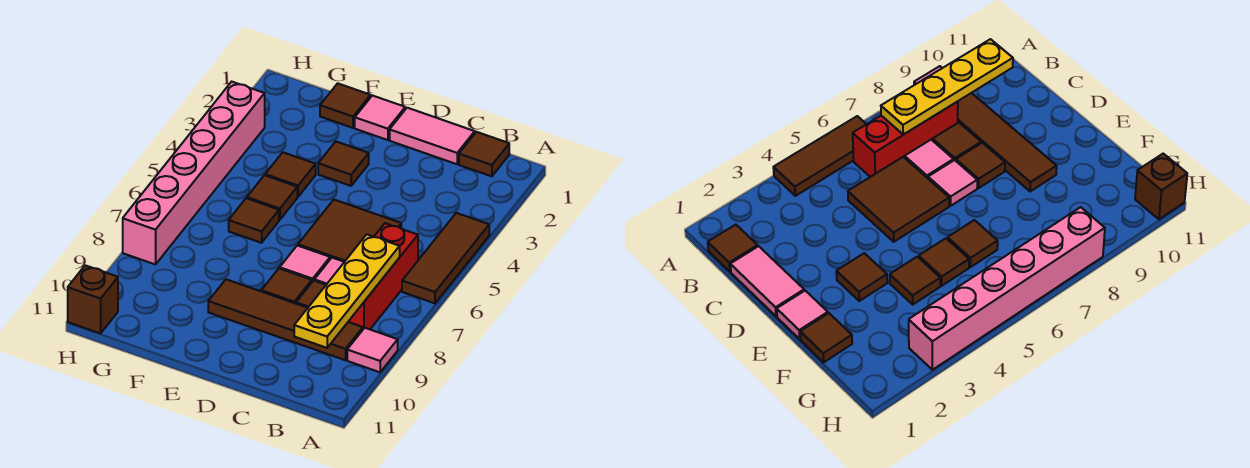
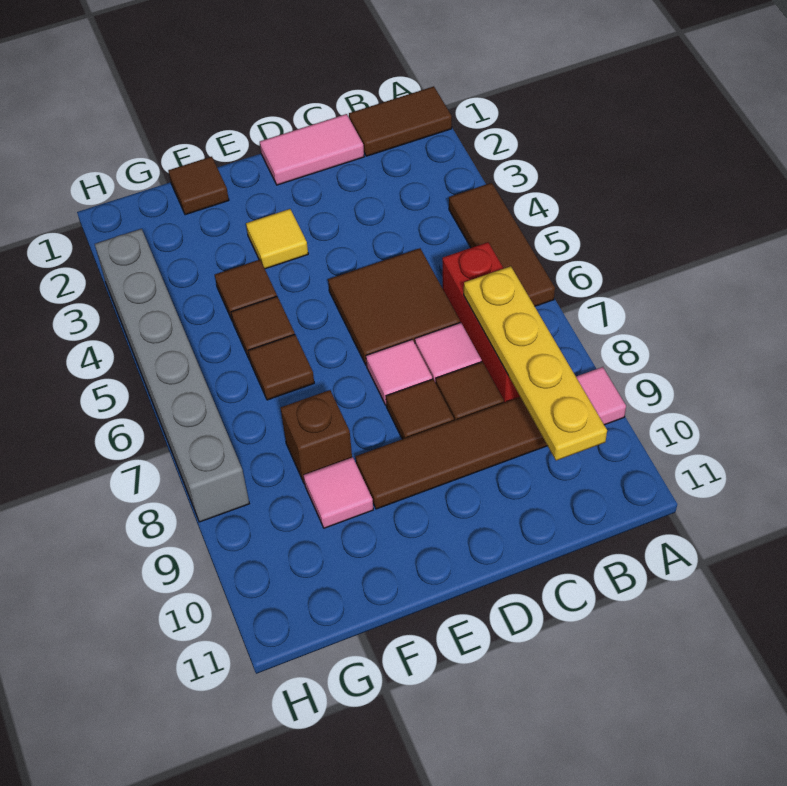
brown tile B1 level 1 -> brown tile A1:B1 level 1
pink tile E1 level 1 -> pink tile F9 level 1
brown tile E3 level 1 -> yellow tile E3 level 1
pink brick H3:H8 level 1 -> grey brick H3:H8 level 1
brown brick H11 level 1 -> brown brick F8 level 1

